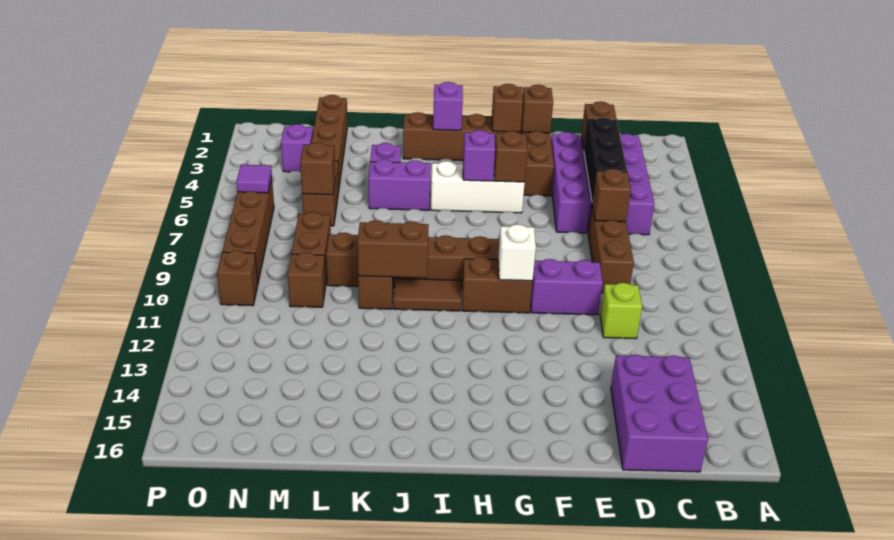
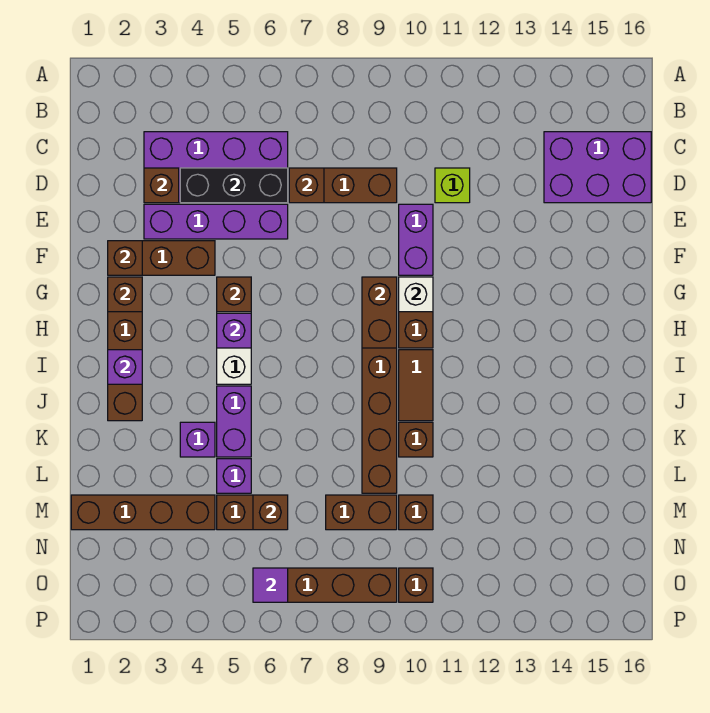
brown brick J10:K10 level 2 -> brown brick G9:H9 level 2
purple brick N3 level 1 -> purple brick L5 level 1

